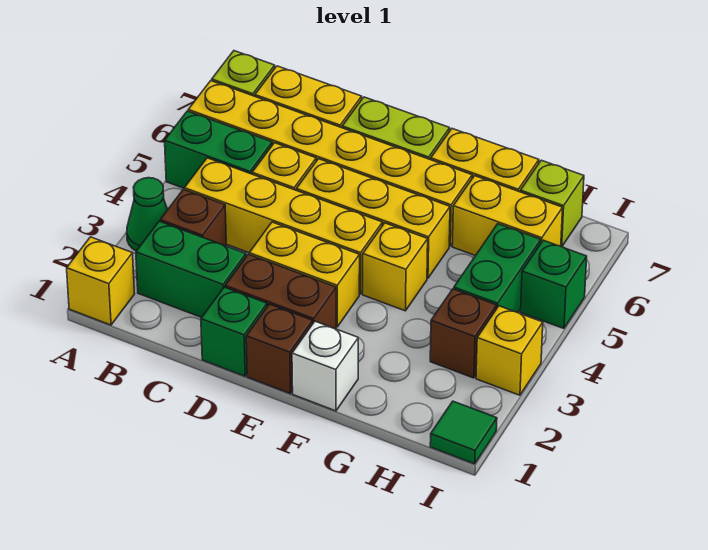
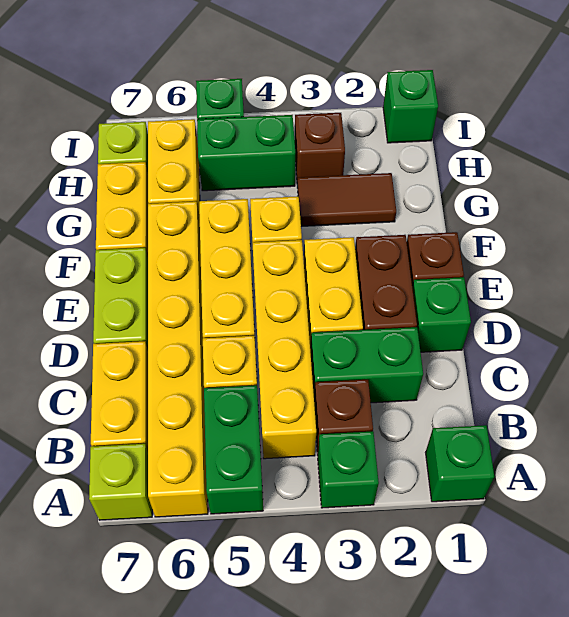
yellow brick A1 level 1 -> green brick A1 level 1
green cone A3 level 1 -> green brick A3 level 1
green brick B2:C2 level 1 -> green brick C2:C3 level 1
white brick F1 level 1 -> none
none -> brown tile G2:G3 level 1
green tile I1 level 1 -> green brick I1 level 1
yellow brick I3 level 1 -> none

